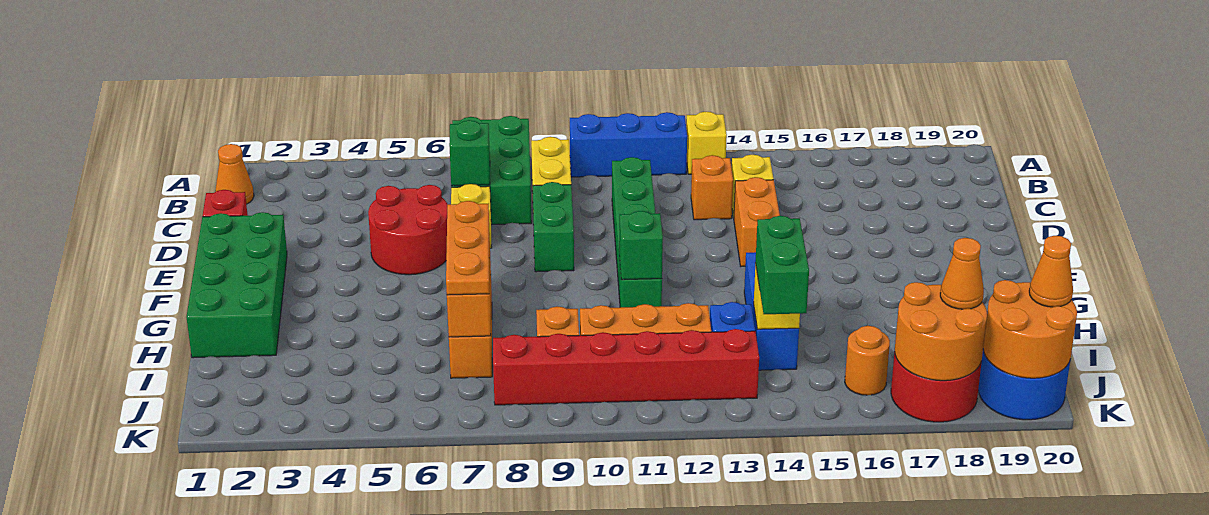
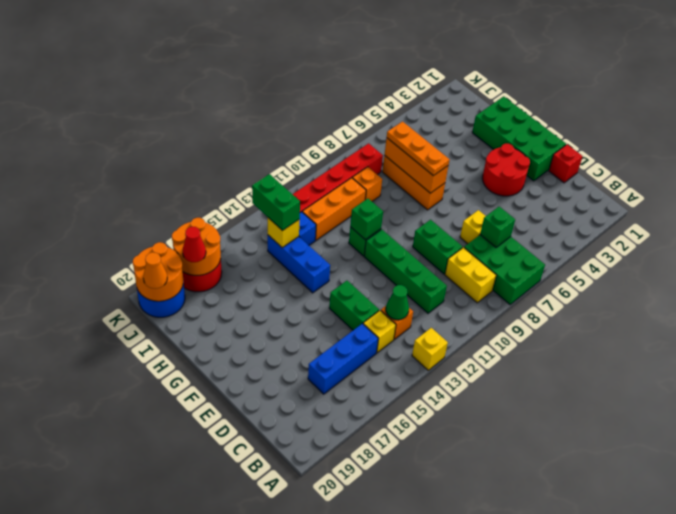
blue brick A10:A12 level 1 -> blue brick C15:C17 level 1
orange cone B1 level 1 -> none
none -> green cone C13 level 2
red round brick D5:E6 level 1 -> red round brick E3:F4 level 1
orange brick D14:E14 level 1 -> green brick D14:E14 level 1
orange round brick J16 level 1 -> none
orange cone J18 level 3 -> red cone J18 level 3

